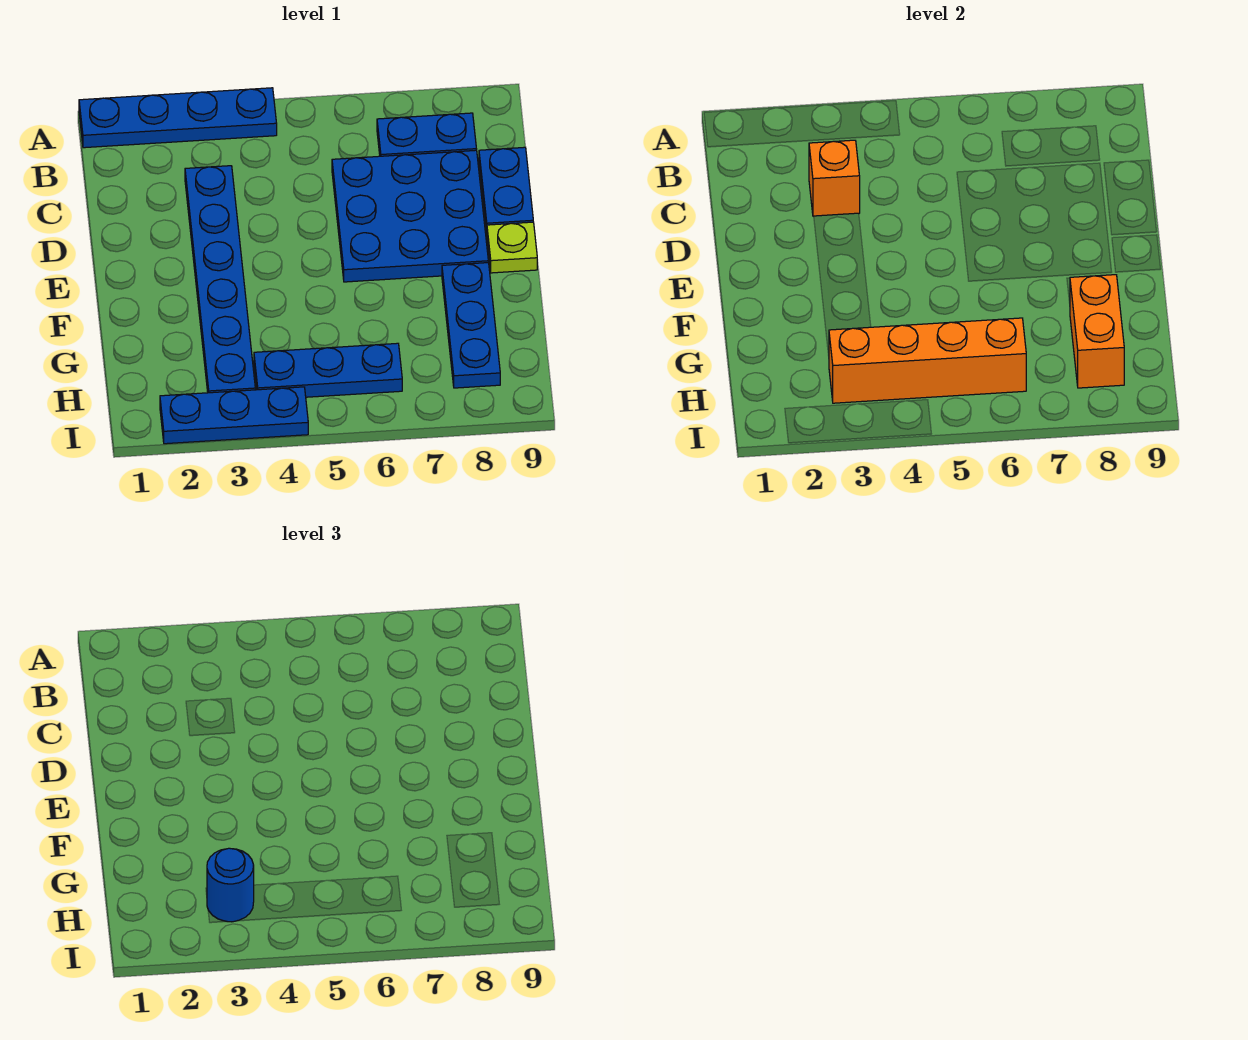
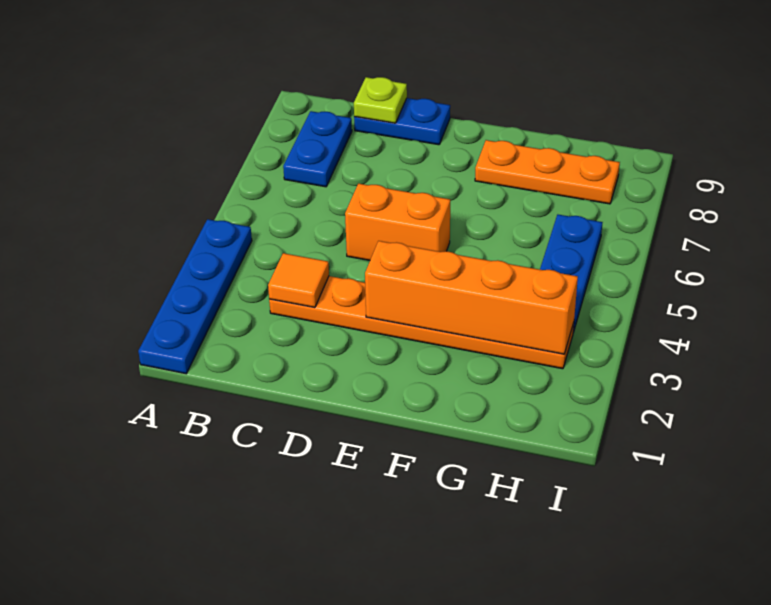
blue plate C3:H3 level 1 -> orange plate C3:H3 level 1
orange brick C3 level 2 -> orange tile C3 level 2
blue plate C6:E8 level 1 -> none
lime plate E9 level 1 -> lime plate C9 level 2
blue plate F8:H8 level 1 -> orange plate F8:H8 level 1
orange brick G8:H8 level 2 -> orange brick D5:E5 level 1
orange brick H3:H6 level 2 -> orange brick E3:H3 level 2
blue round brick H3 level 3 -> none
blue plate I2:I4 level 1 -> none

